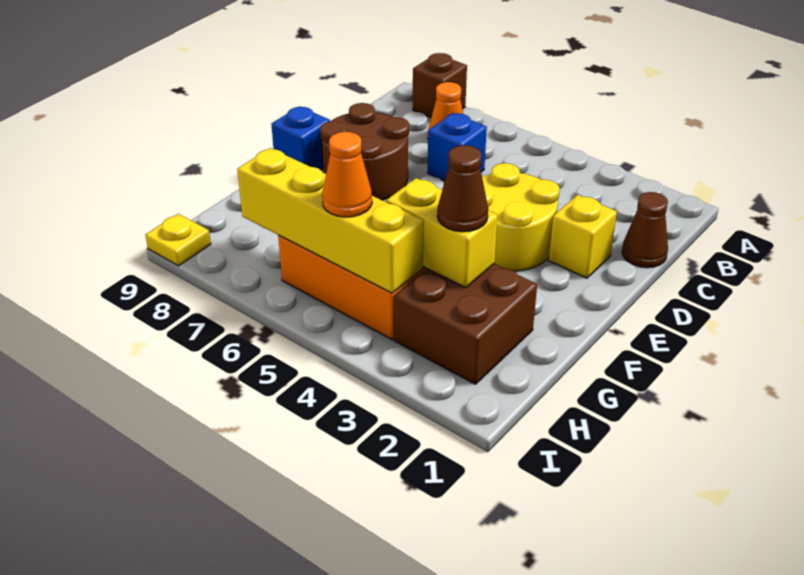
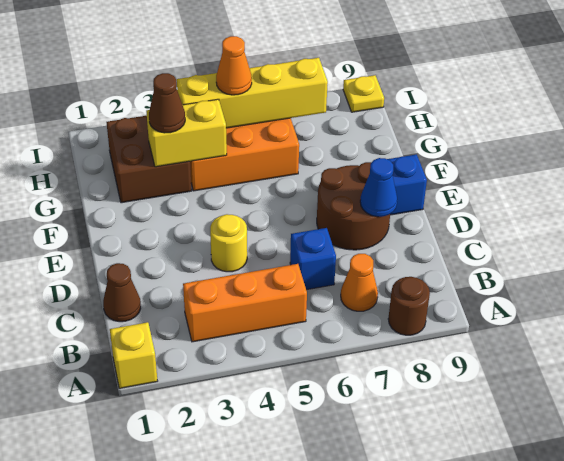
brown brick A8 level 1 -> brown round brick A8 level 1
none -> orange brick B3:B5 level 1
yellow brick D2 level 1 -> yellow brick A1 level 1
yellow round brick D3:E4 level 1 -> yellow round brick D4 level 1
none -> blue cone D8 level 2

